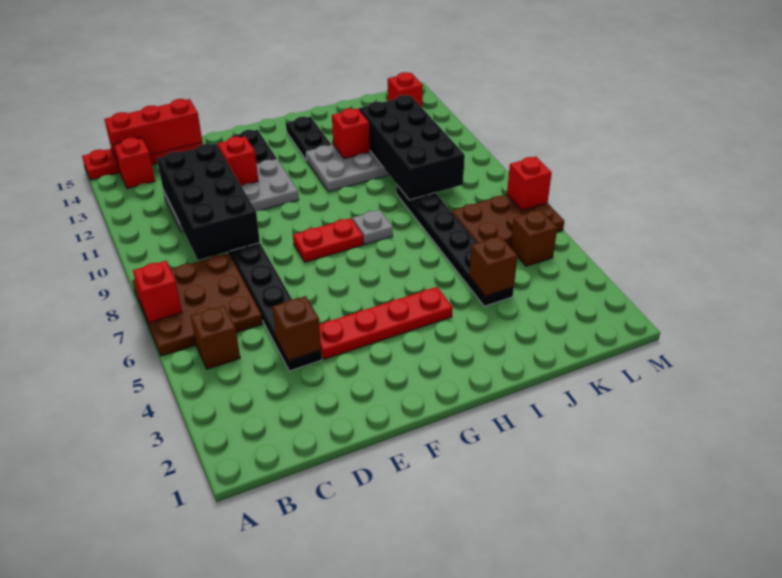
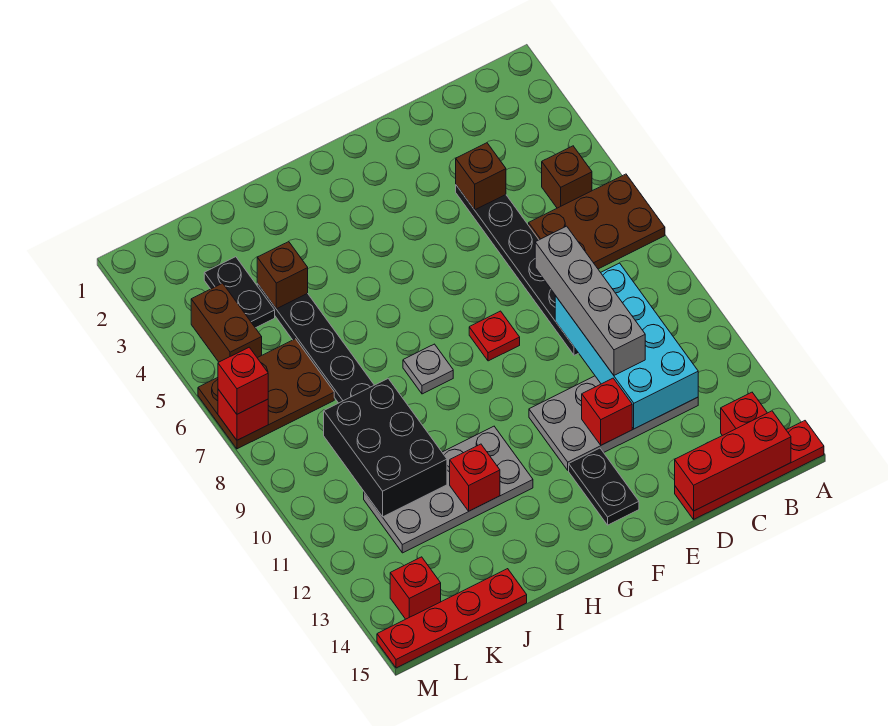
brown plate A6:C8 level 1 -> brown plate A6:C7 level 1
red brick A7 level 2 -> red brick M7 level 3
black brick C9:D12 level 2 -> cyan brick C9:D12 level 2
none -> grey brick D8:D11 level 3
red plate E4:H4 level 1 -> red plate J15:M15 level 1
red plate F8:G8 level 1 -> red plate F8 level 1
black plate H13:H14 level 1 -> black plate K3:K4 level 1
black brick J9:K12 level 2 -> black brick J9:K11 level 2
brown brick L5 level 1 -> brown brick L4:L5 level 1

